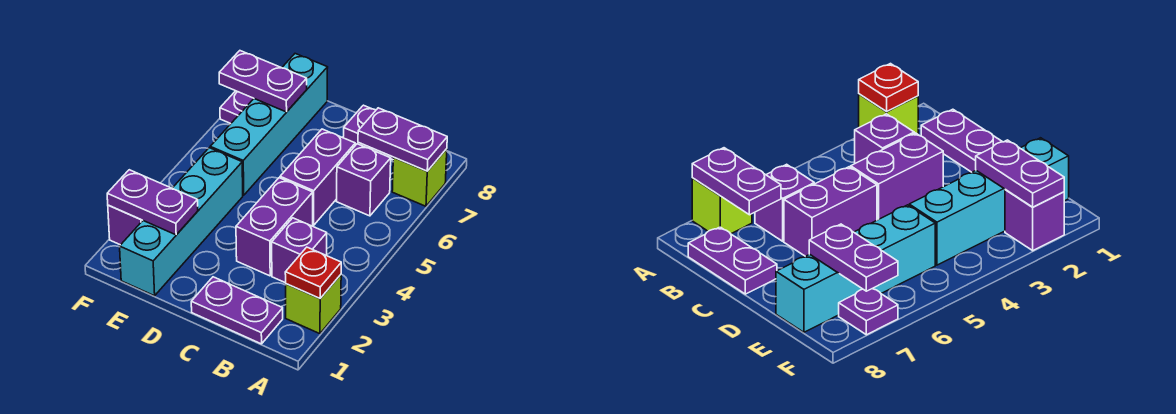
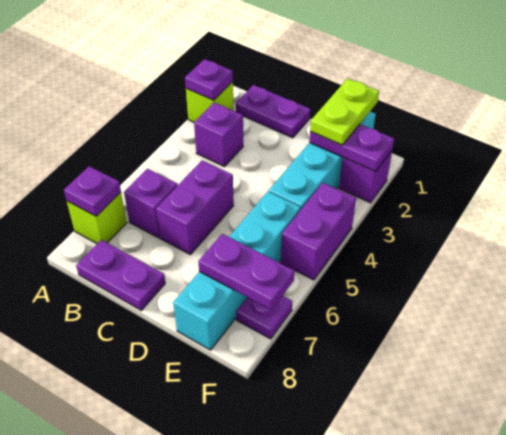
red plate A2 level 2 -> purple plate A2 level 2
purple plate A7:B7 level 2 -> purple plate A7 level 2
purple brick C3:C4 level 1 -> purple brick F4:F5 level 1
none -> lime plate E1:E2 level 3

